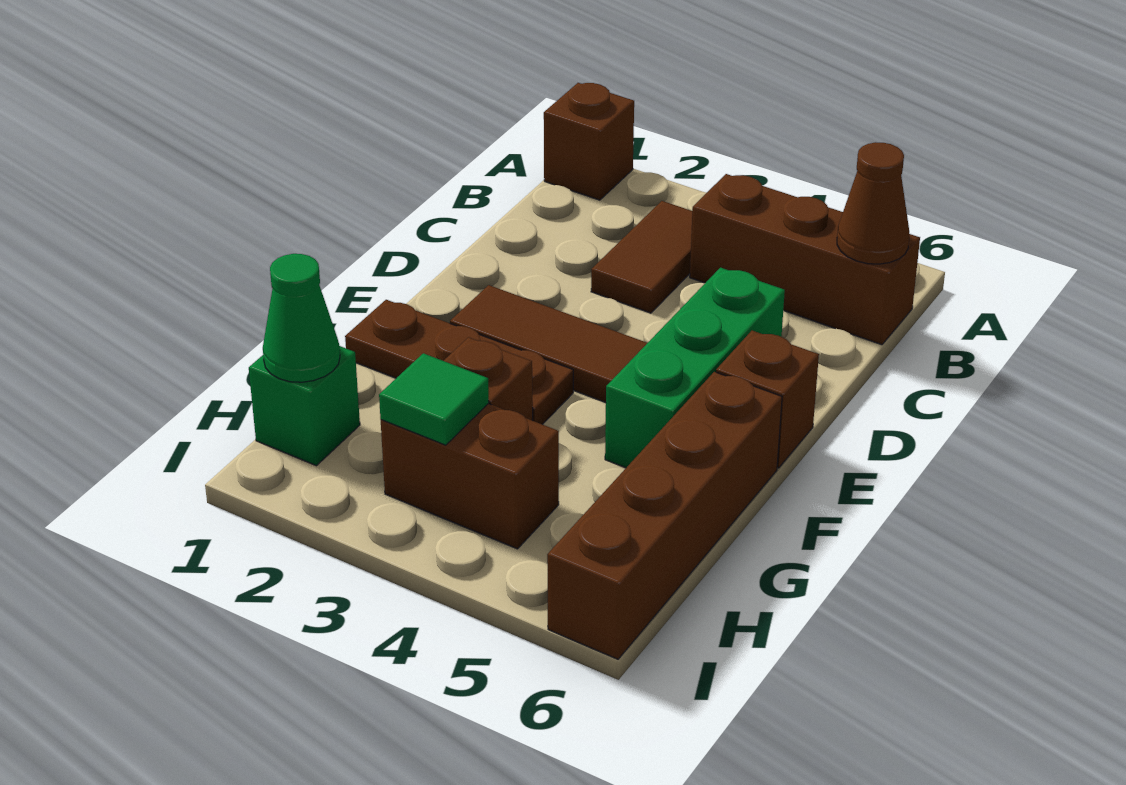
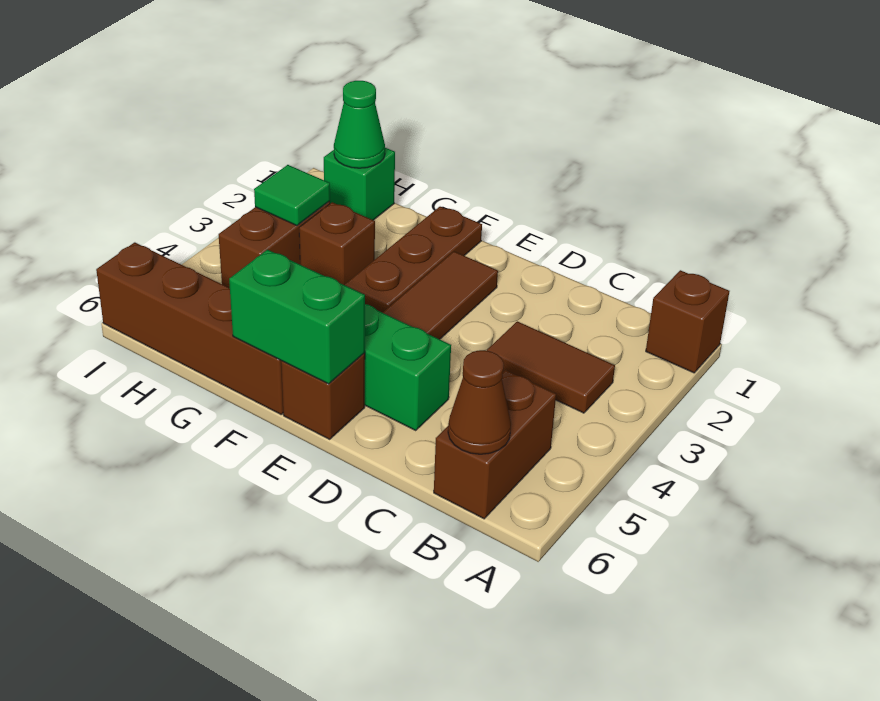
brown brick B4:B6 level 1 -> brown brick B5:B6 level 1
none -> green brick E6:F6 level 2

